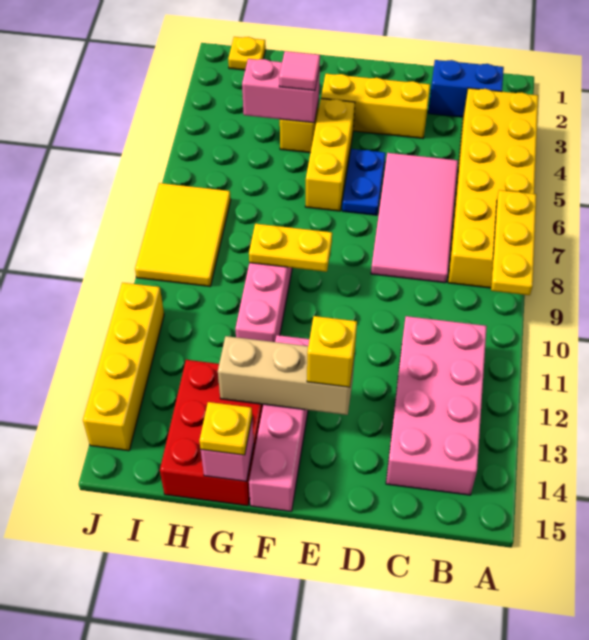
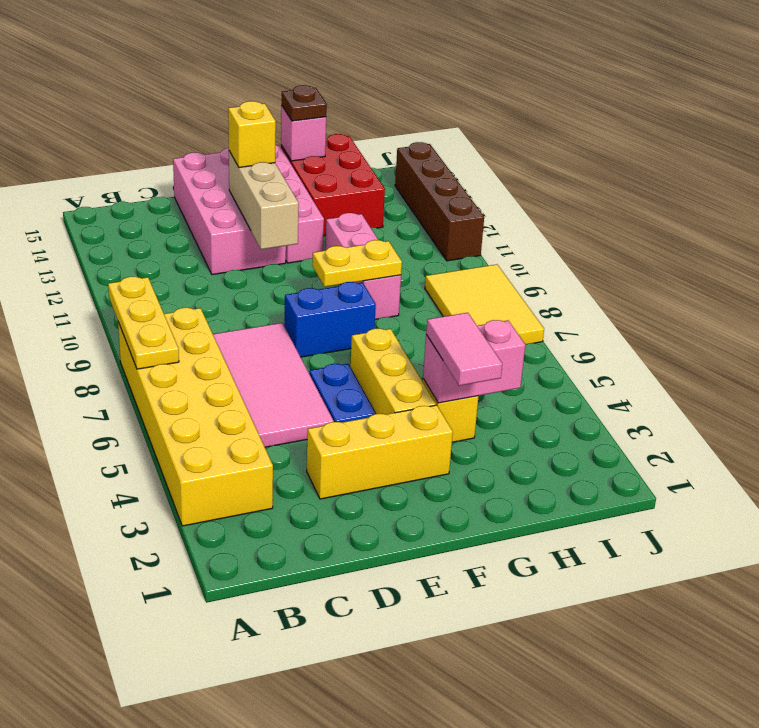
blue brick B2:C2 level 1 -> blue brick E8:F8 level 1
pink brick B11:C14 level 1 -> pink brick D12:E15 level 1
tan brick E13:G13 level 2 -> tan brick E11:E13 level 2
pink tile G4 level 3 -> pink tile G3:G4 level 3
yellow plate G15 level 3 -> brown plate G15 level 3
yellow plate I1 level 1 -> none
yellow brick J11:J14 level 1 -> brown brick J11:J14 level 1

